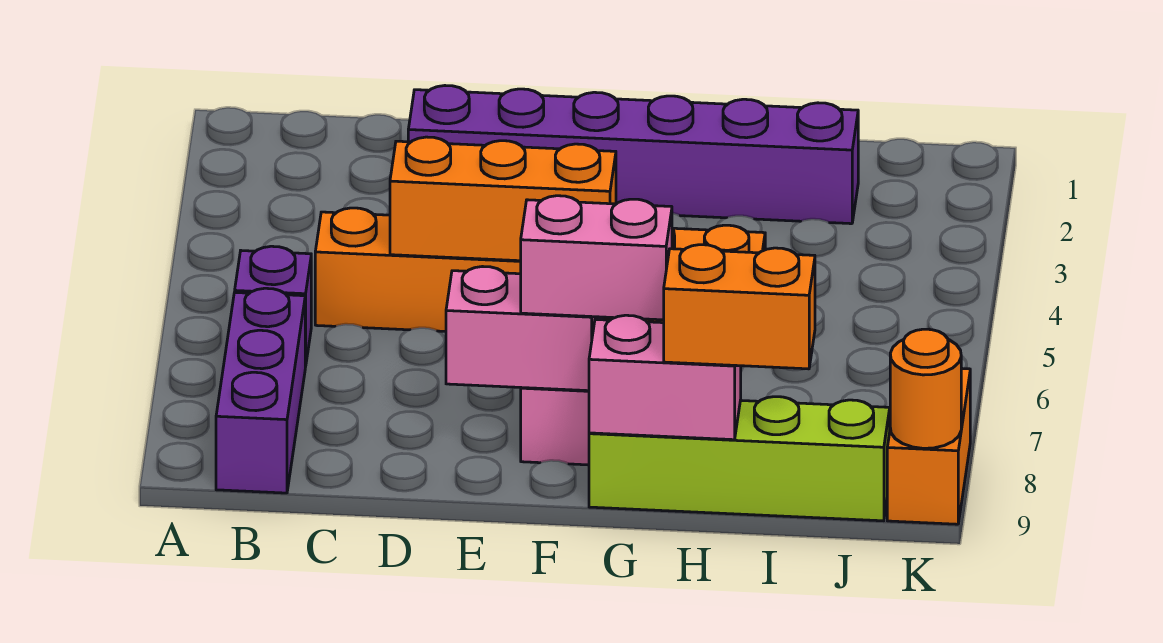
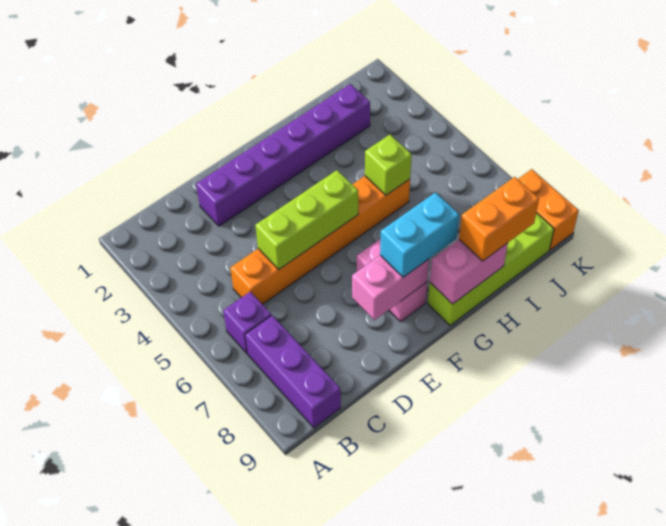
orange brick D5:F5 level 2 -> lime brick D5:F5 level 2
pink brick F8:G8 level 3 -> cyan brick F8:G8 level 3
none -> lime brick H5 level 2
orange round brick K9 level 2 -> none

